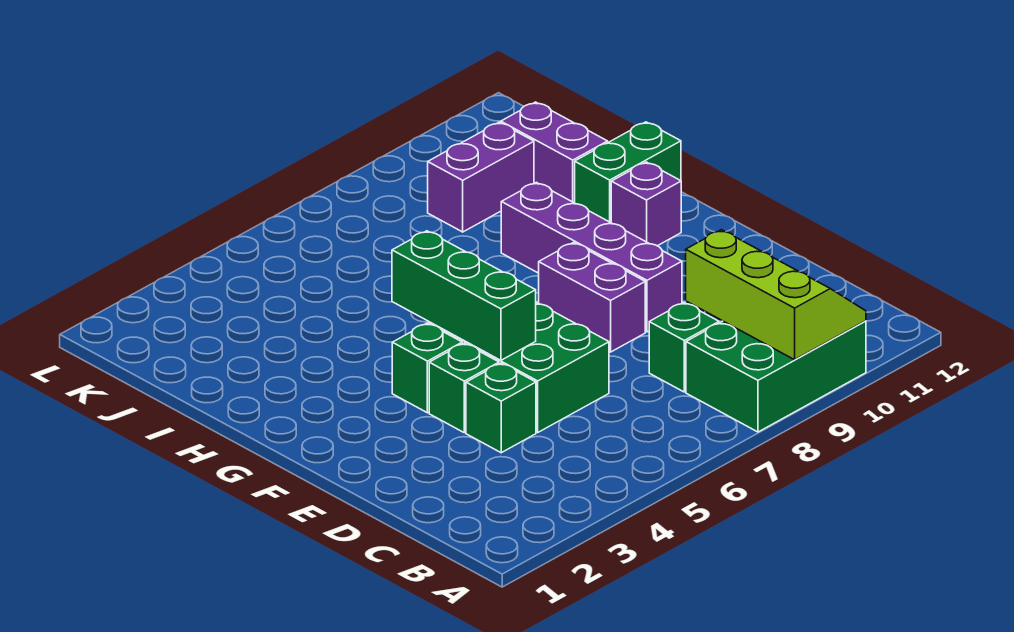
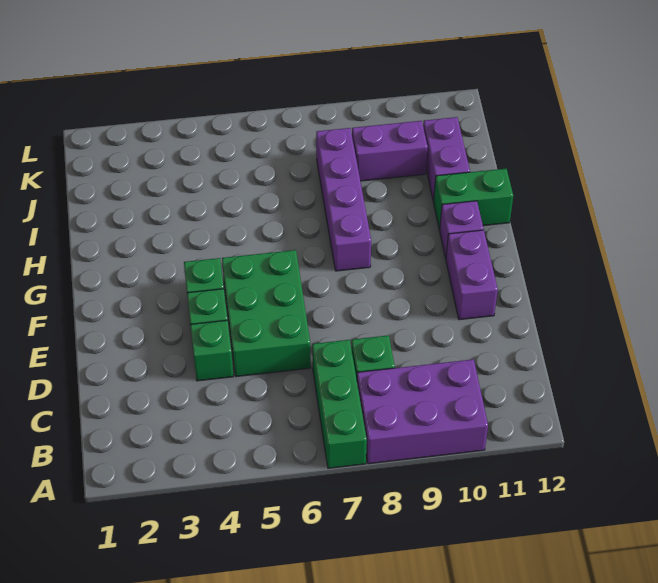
green brick A8:B10 level 1 -> purple brick A8:B10 level 1
lime slope A9:C10 level 2 top 9 -> none
green brick E5:G5 level 2 -> green brick A7:C7 level 1
purple brick E8:F8 level 1 -> purple brick E11:F11 level 1
purple brick E9:H9 level 1 -> purple brick G8:J8 level 1

